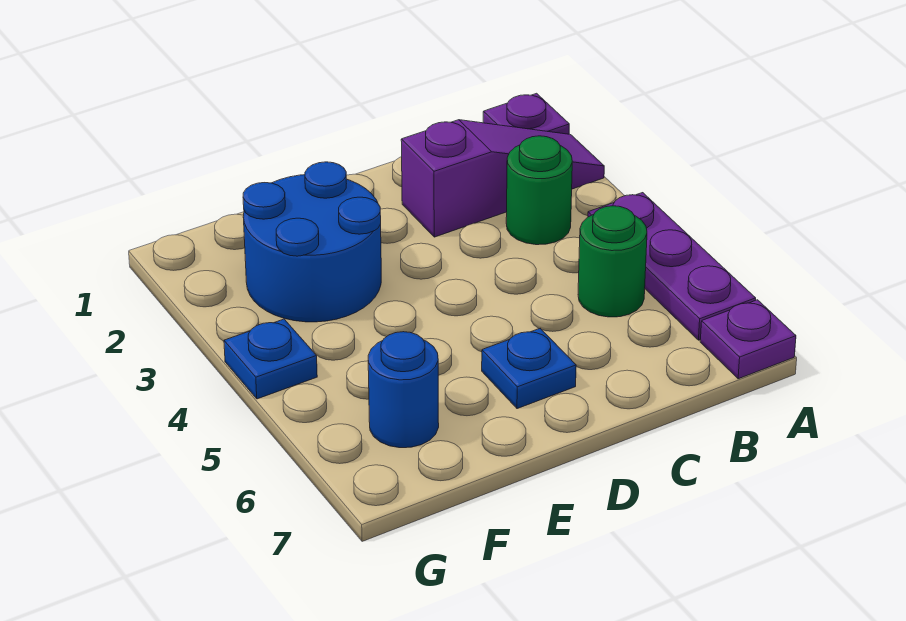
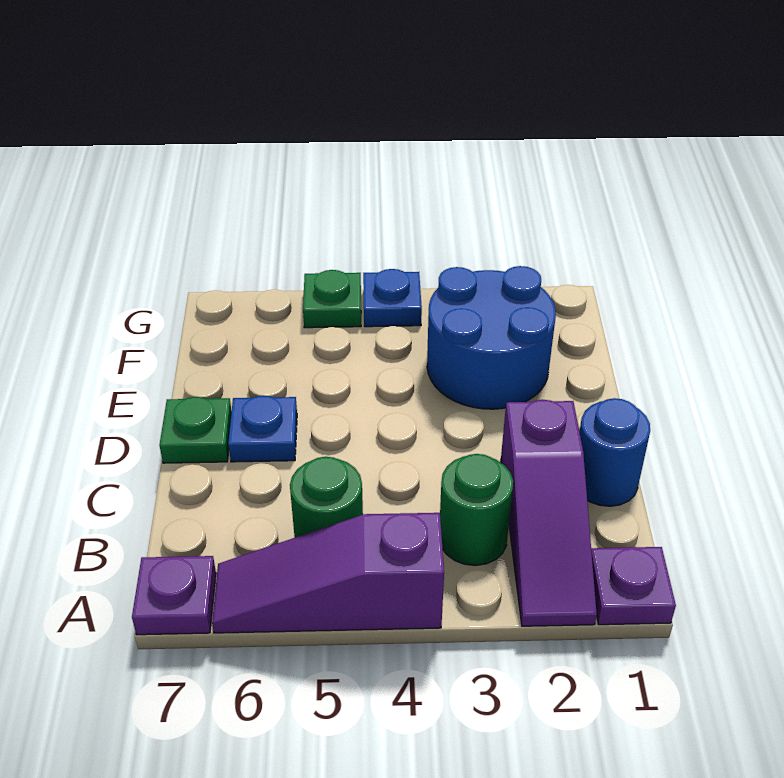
purple plate A4:A6 level 1 -> purple slope A4:A6 level 1 top 4
none -> green plate D7 level 1
blue round brick F6 level 1 -> blue round brick C1 level 1
none -> green plate G5 level 1

